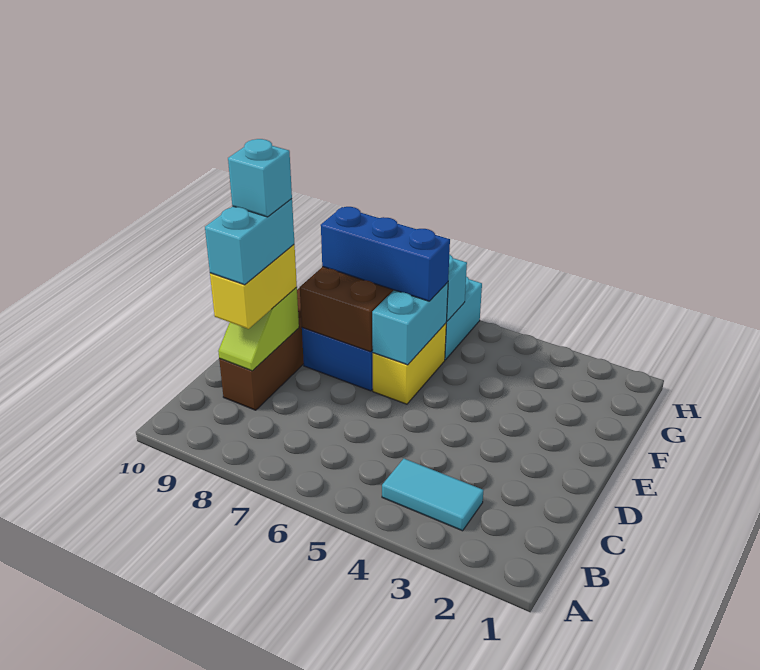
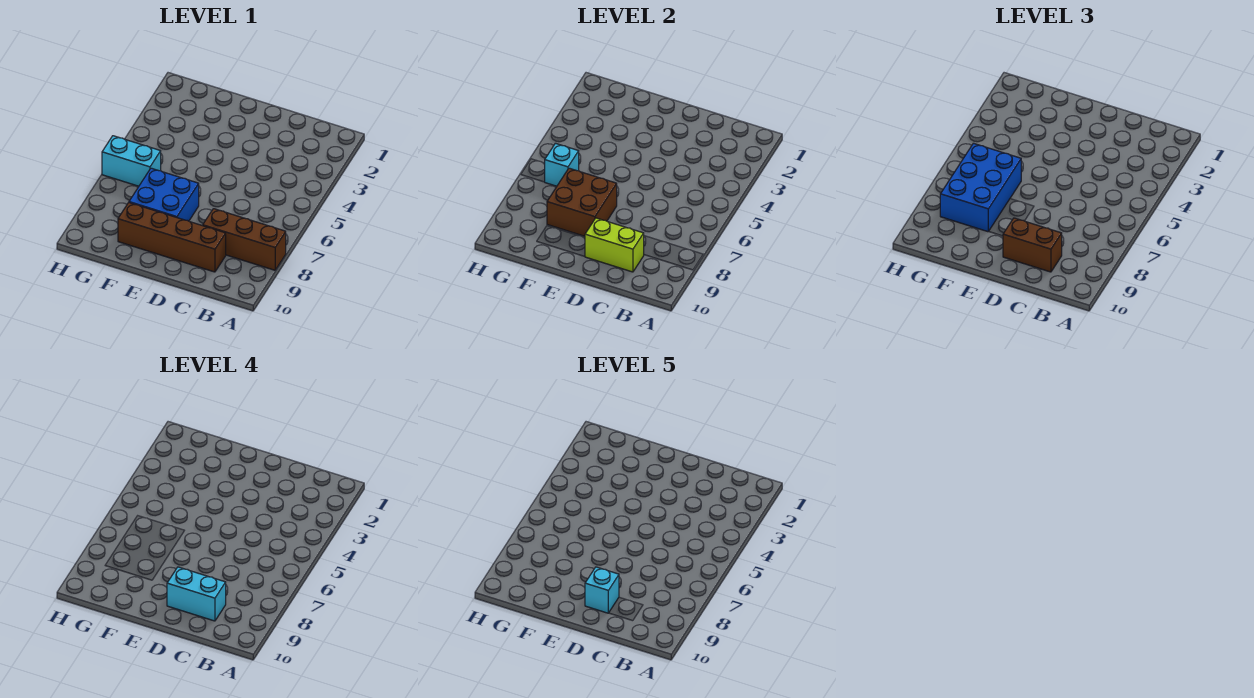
none -> brown brick A8:C8 level 1
cyan tile B3:B4 level 1 -> none
lime slope C9:D9 level 2 top D -> lime brick C9:D9 level 2
yellow brick C9:D9 level 3 -> brown brick C9:D9 level 3
yellow brick E6:F6 level 1 -> none
cyan brick E6:F6 level 2 -> none
blue brick F6:F8 level 3 -> blue brick F6:G8 level 3

